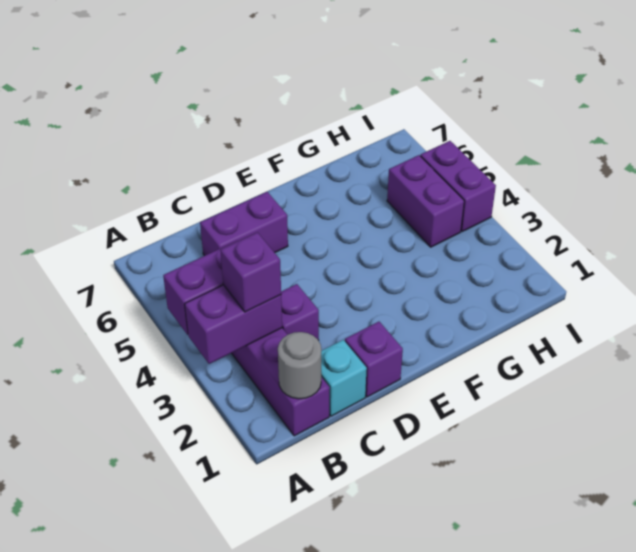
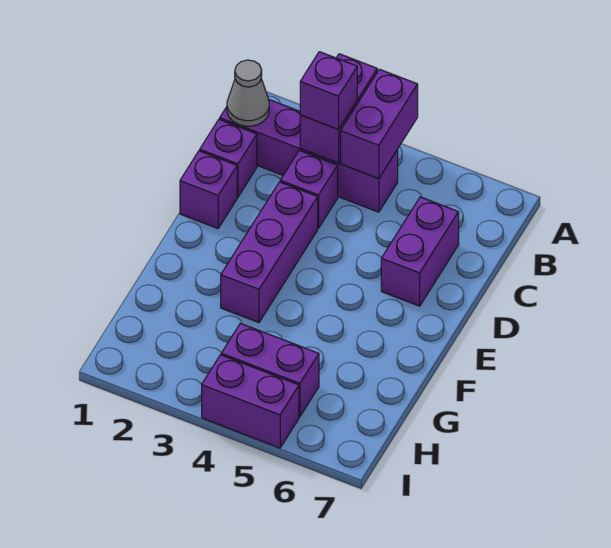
grey round brick B1 level 2 -> grey cone B1 level 2
cyan brick C1 level 1 -> purple brick C1 level 1
none -> purple brick D3:F3 level 1

